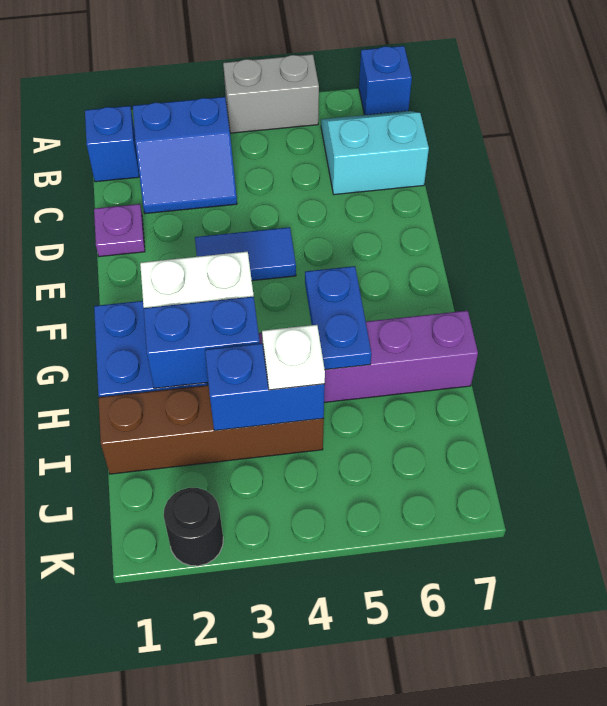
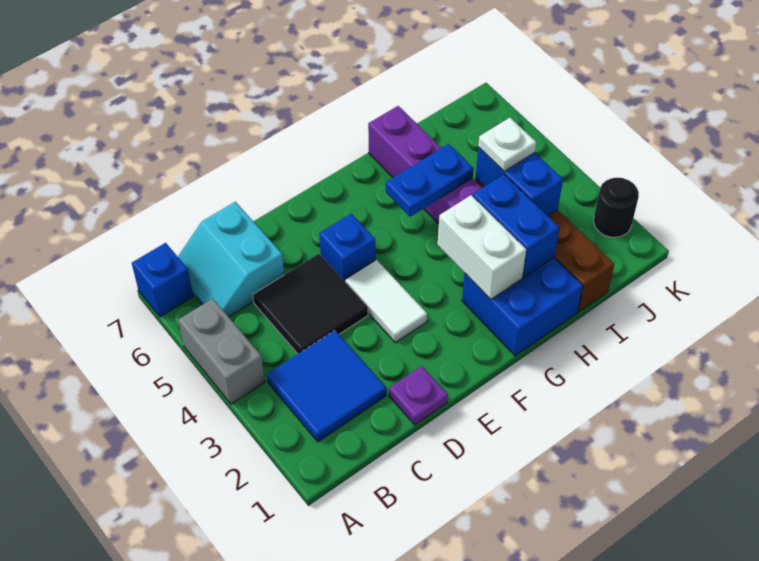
blue brick B1 level 1 -> blue brick E5 level 1
blue slope B2:C3 level 1 top B -> blue tile B2:C3 level 1
none -> black tile C4:D5 level 1
blue tile E3:E4 level 1 -> white tile E3:E4 level 1

